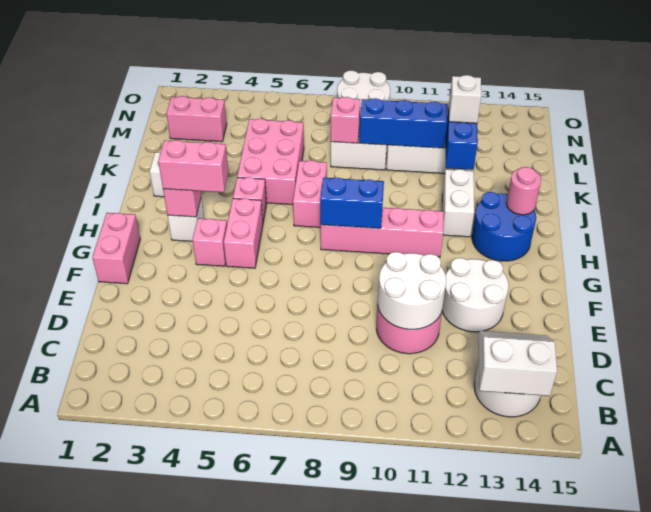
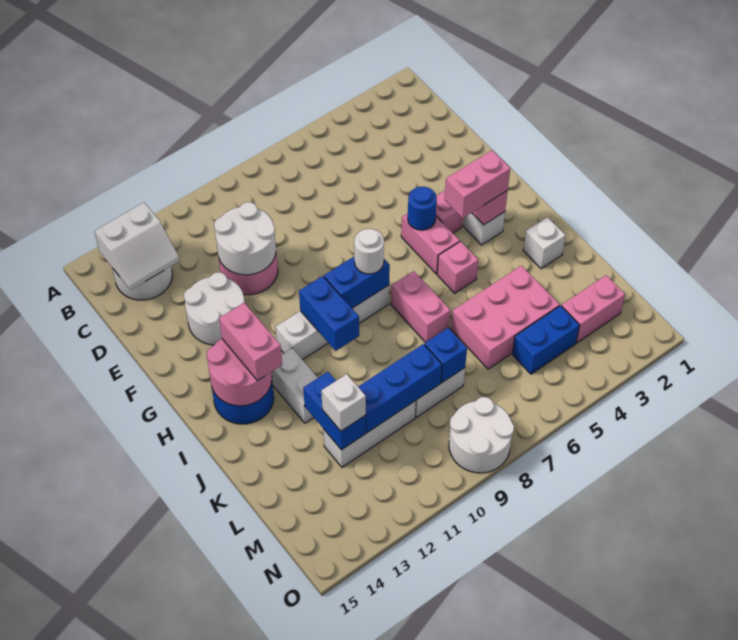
pink brick F1:G1 level 1 -> pink brick H13:I13 level 3
none -> blue round brick G5 level 2
pink brick H8:H11 level 1 -> white brick H8:H11 level 1
none -> white round brick H8 level 3
none -> blue brick H10:I10 level 2
pink round brick I14 level 2 -> pink round brick H13:I14 level 2
pink brick J5:L6 level 1 -> pink brick K4:L6 level 1
pink brick L8 level 2 -> blue brick L8 level 2
none -> blue brick M4:M5 level 1

